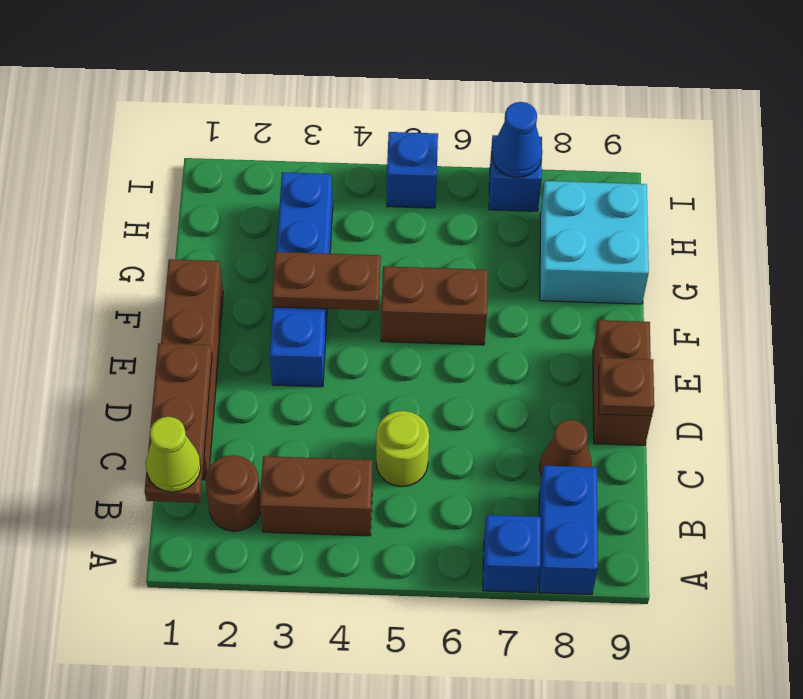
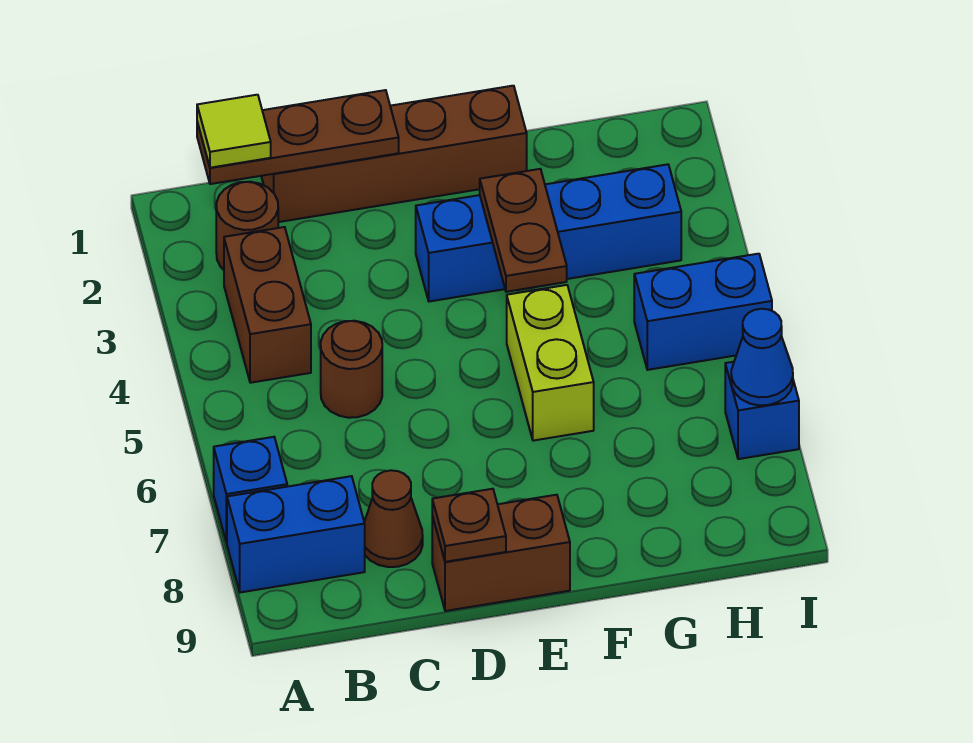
lime cone B1 level 3 -> lime tile B1 level 3
lime round brick C5 level 1 -> brown round brick C5 level 1
brown brick F5:F6 level 1 -> lime brick F5:F6 level 1
cyan brick G8:H9 level 1 -> none
blue brick I5 level 1 -> blue brick H5:I5 level 1

